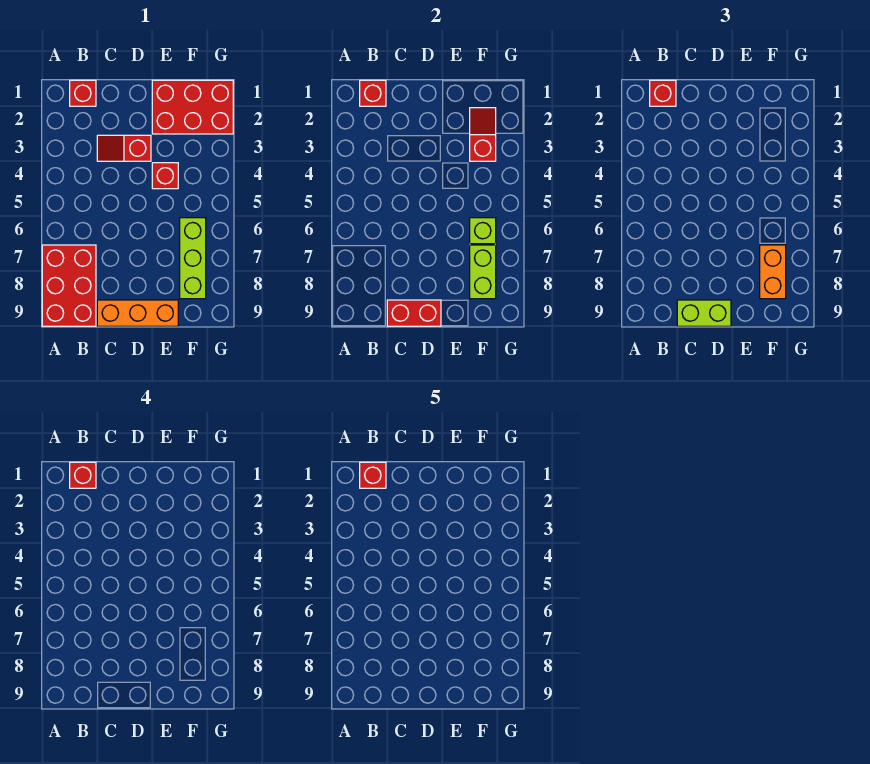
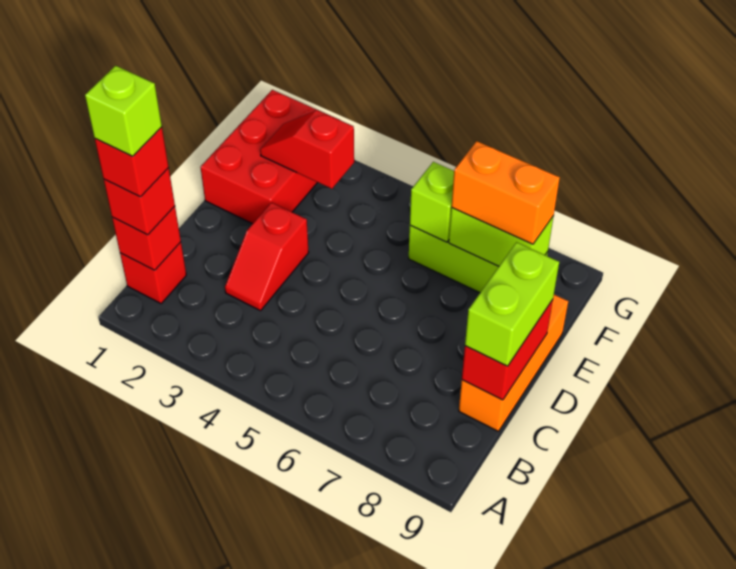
red brick A7:B9 level 1 -> none
red brick B1 level 5 -> lime brick B1 level 5
red brick E4 level 1 -> none

